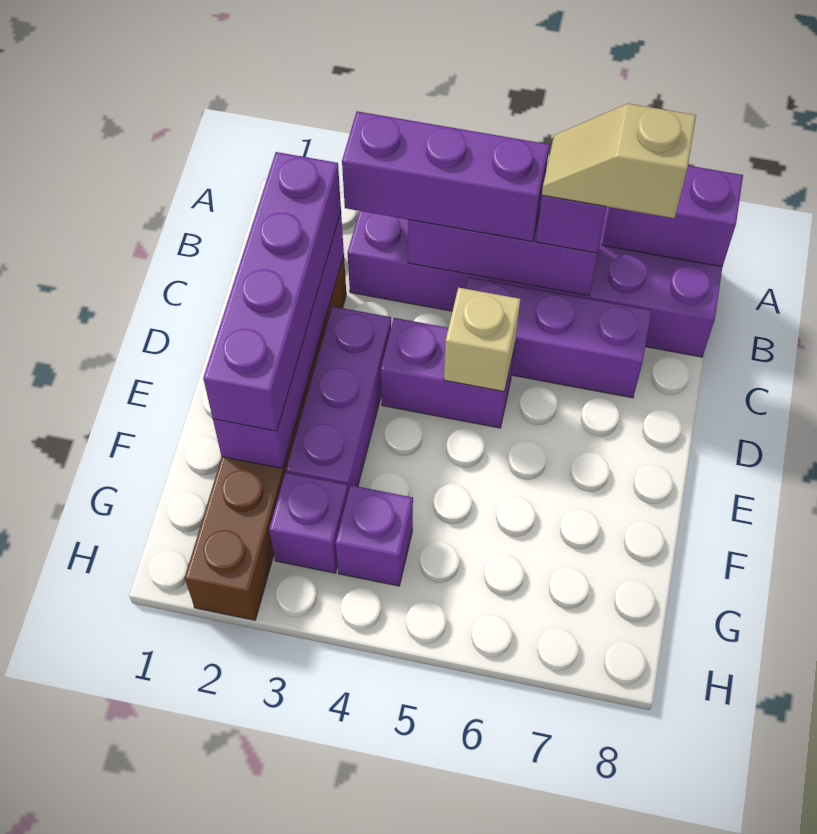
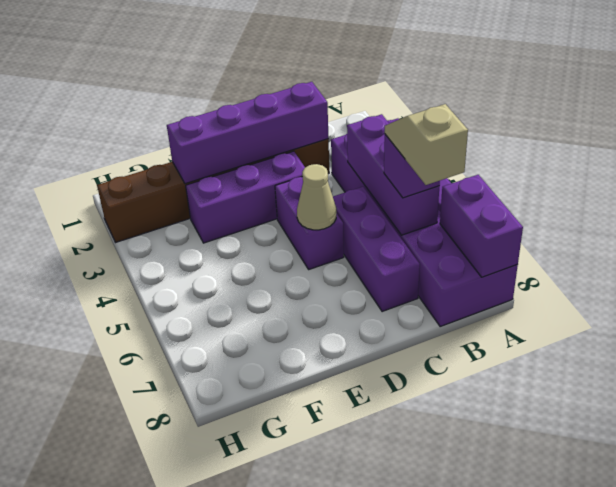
purple brick B3:B5 level 3 -> none
purple brick C2:F2 level 3 -> none
tan brick D5 level 2 -> tan cone D5 level 2
purple brick G3 level 1 -> none
purple brick G4 level 1 -> none

